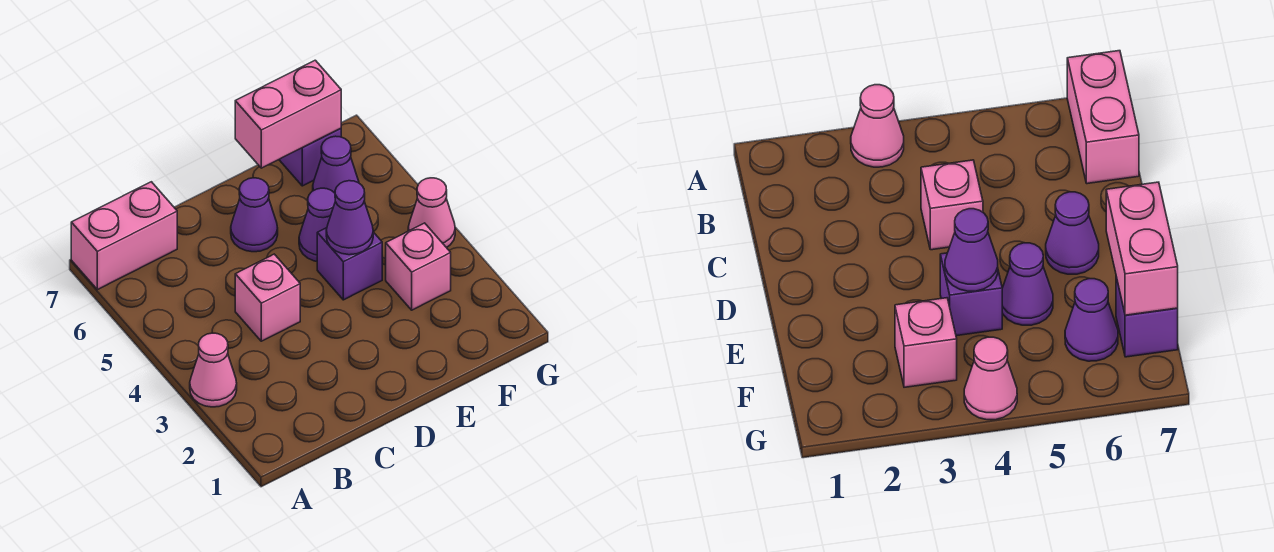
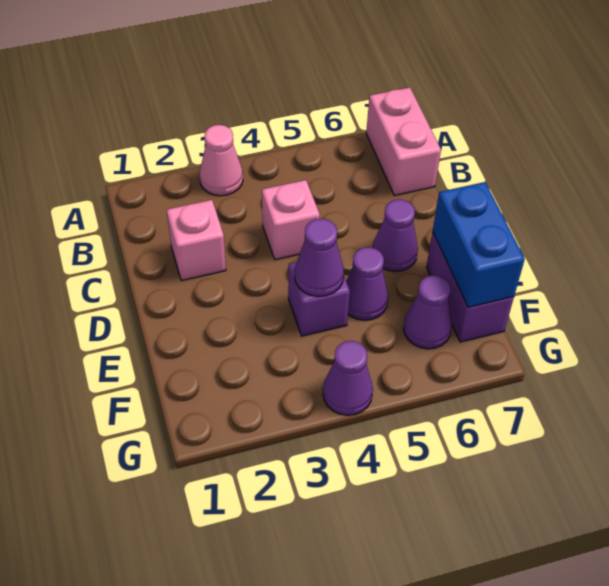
pink brick E7:F7 level 2 -> blue brick E7:F7 level 2
pink brick F3 level 1 -> pink brick C2 level 1
purple brick F7 level 1 -> purple brick E7:F7 level 1
pink cone G4 level 1 -> purple cone G4 level 1

